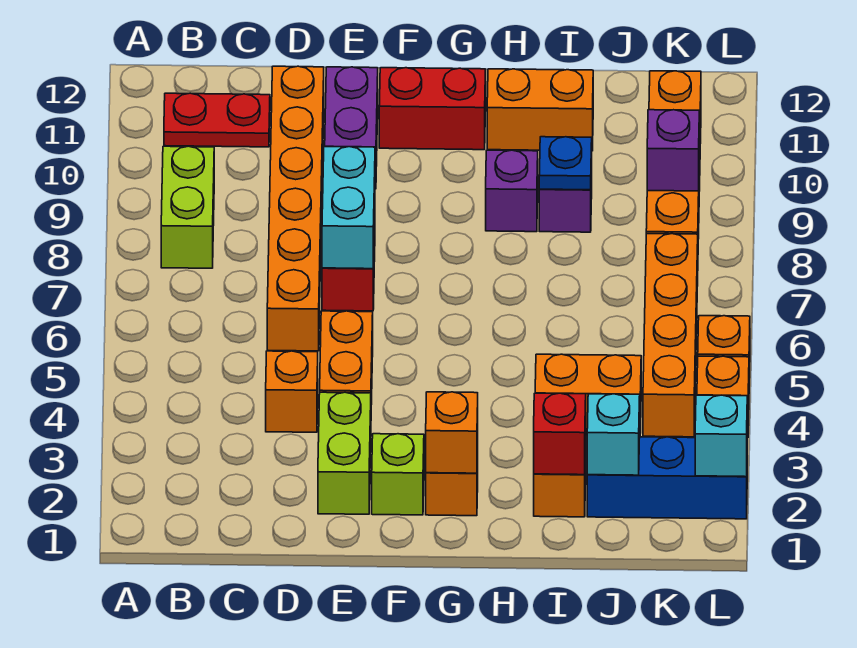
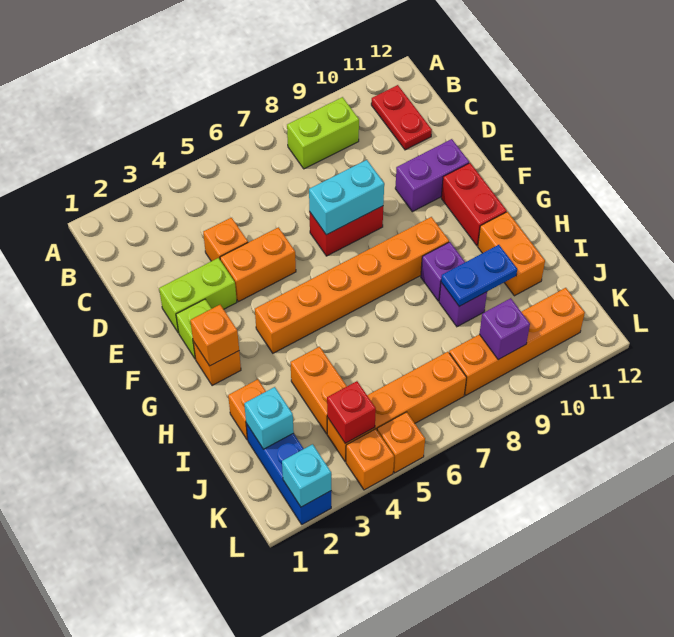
orange brick D6:D11 level 1 -> orange brick G4:G9 level 1
red brick I2 level 2 -> red brick K4 level 2
blue plate I9 level 2 -> blue plate I9:I10 level 2

